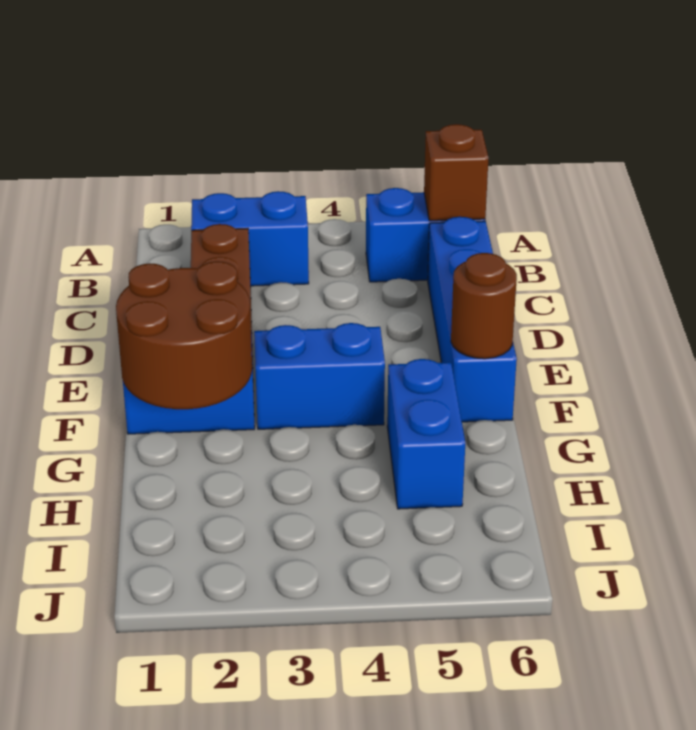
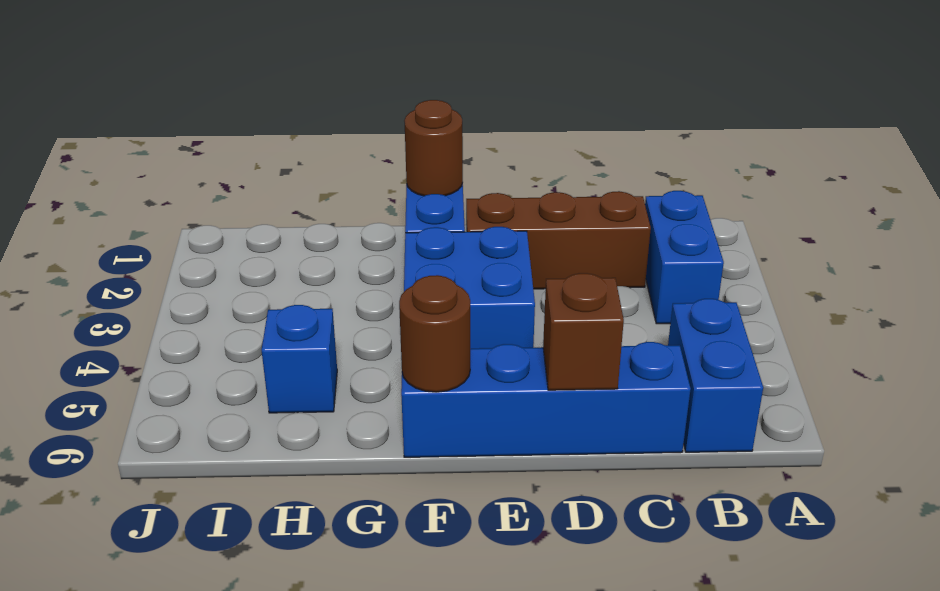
brown brick B6 level 2 -> brown brick D6 level 2
brown round brick F1:G2 level 2 -> brown round brick F1 level 2
blue brick F3:F4 level 1 -> blue brick E3:F4 level 1
blue brick G5:H5 level 1 -> blue brick H5 level 1

